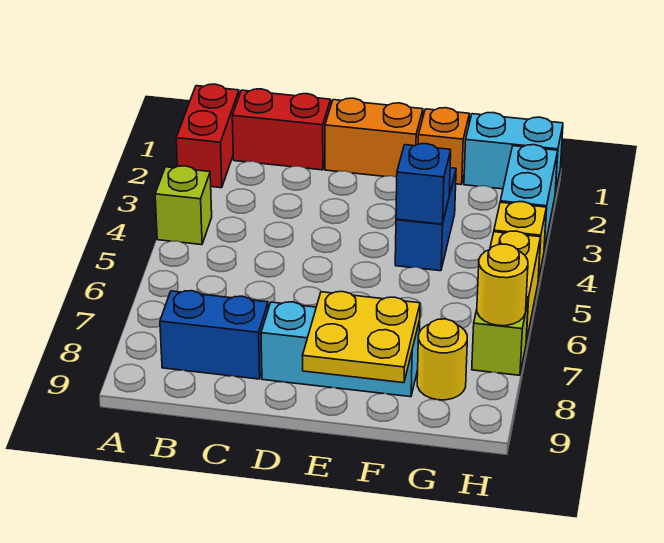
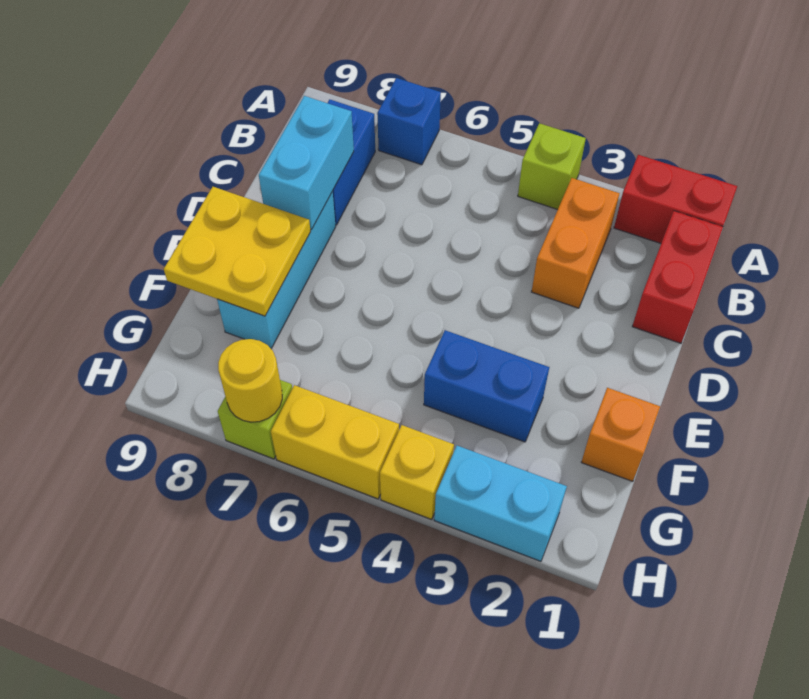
orange brick D1:E1 level 1 -> orange brick B3:C3 level 1
blue brick F4 level 2 -> blue brick A7 level 1
cyan brick G1:H1 level 1 -> cyan brick C8:D8 level 2
yellow round brick G8 level 1 -> none

